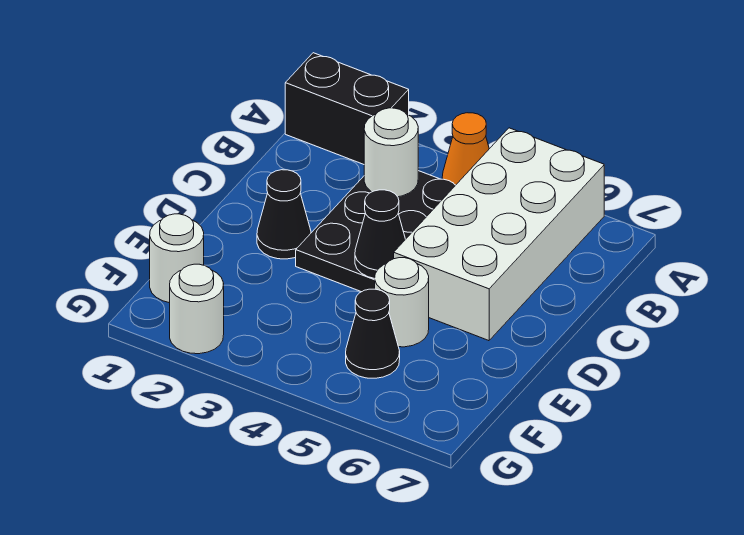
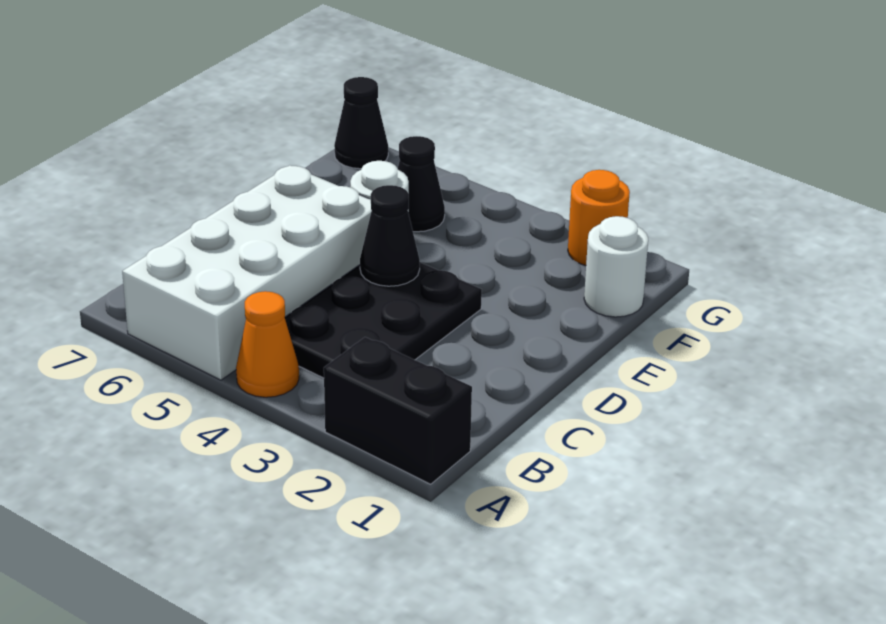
white round brick B3 level 2 -> none
black cone D2 level 1 -> black cone G7 level 1
white round brick G2 level 1 -> orange round brick G2 level 1

